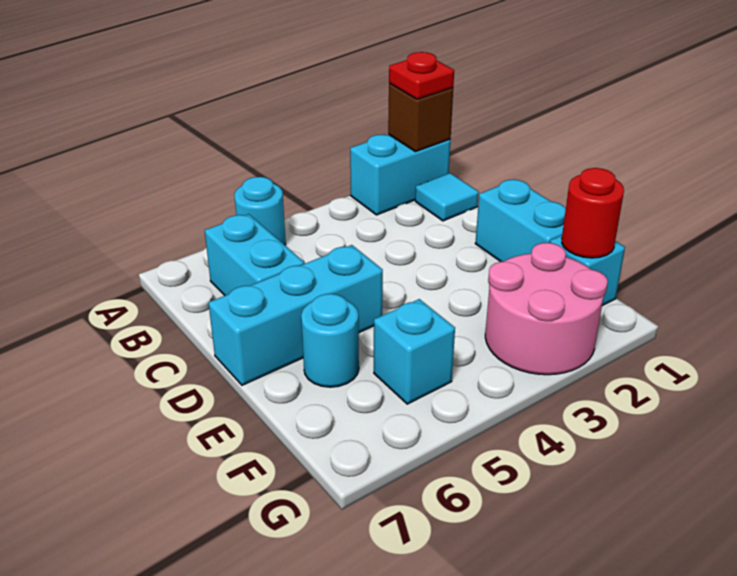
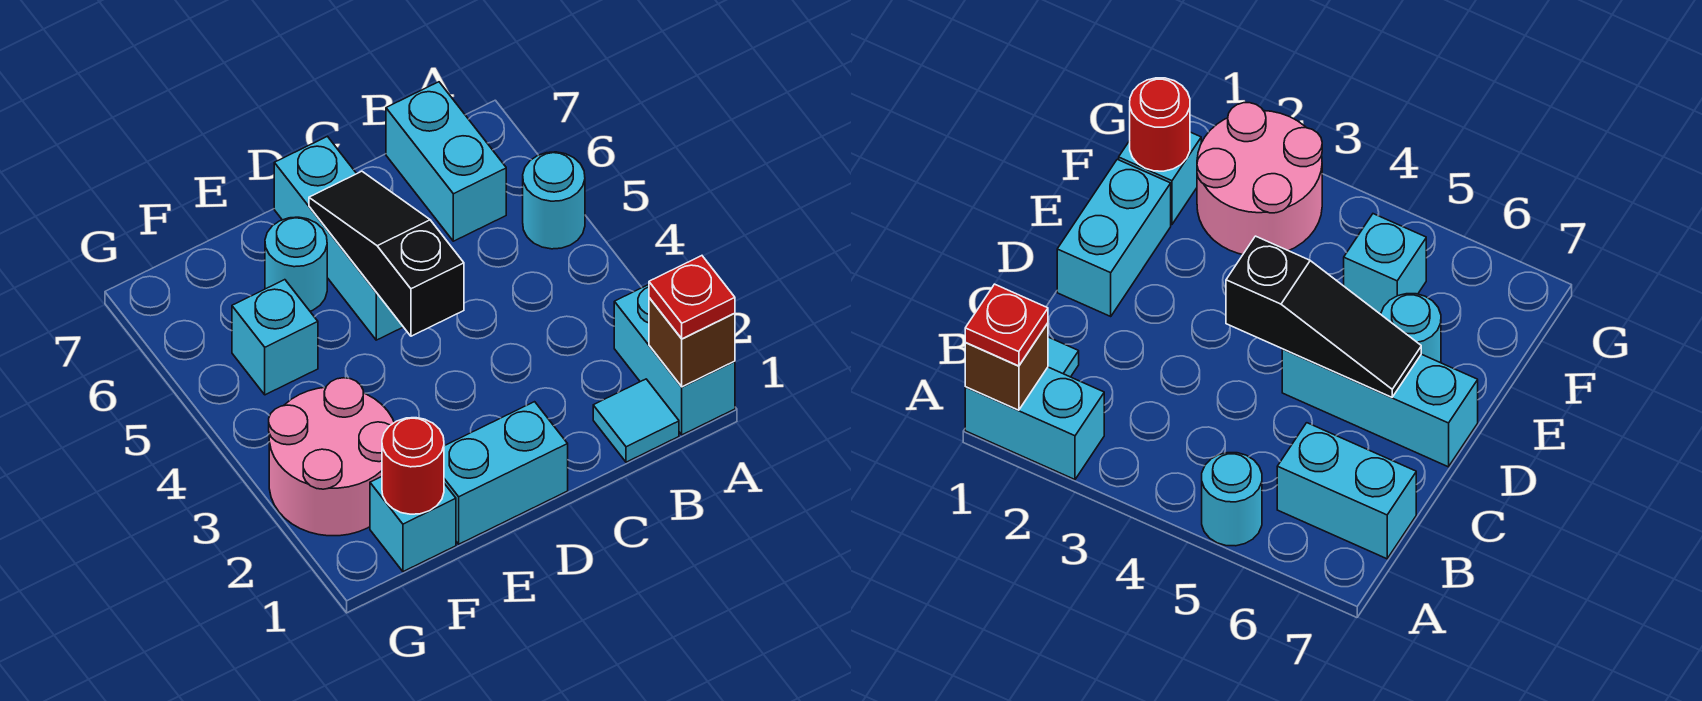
cyan brick B6:C6 level 1 -> cyan brick B6:B7 level 1
none -> black slope D4:D6 level 2 top 4

